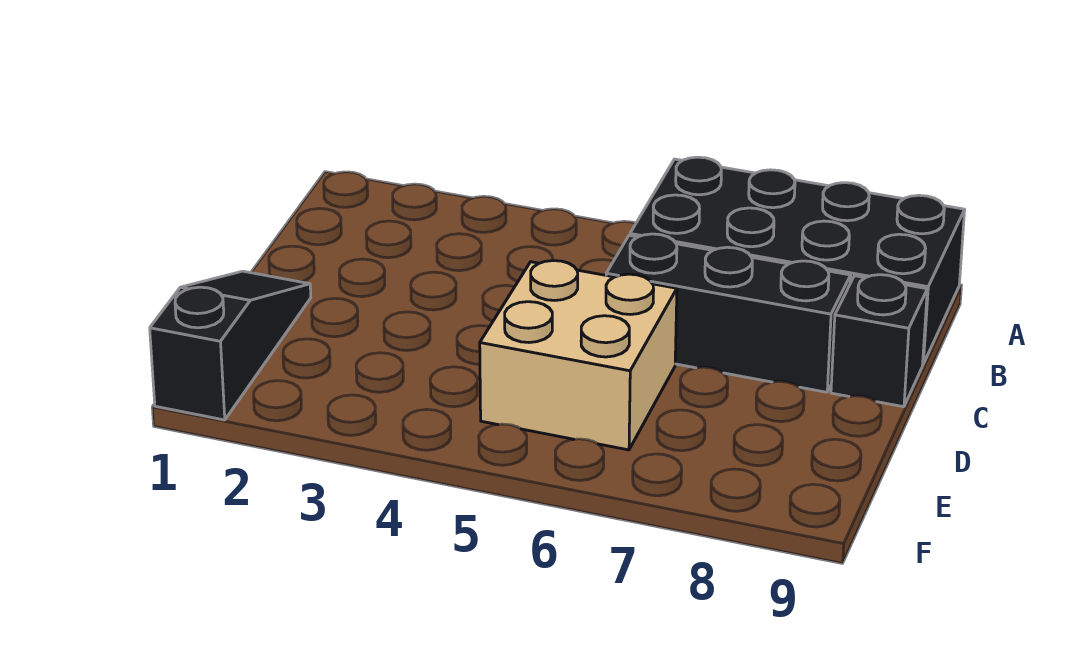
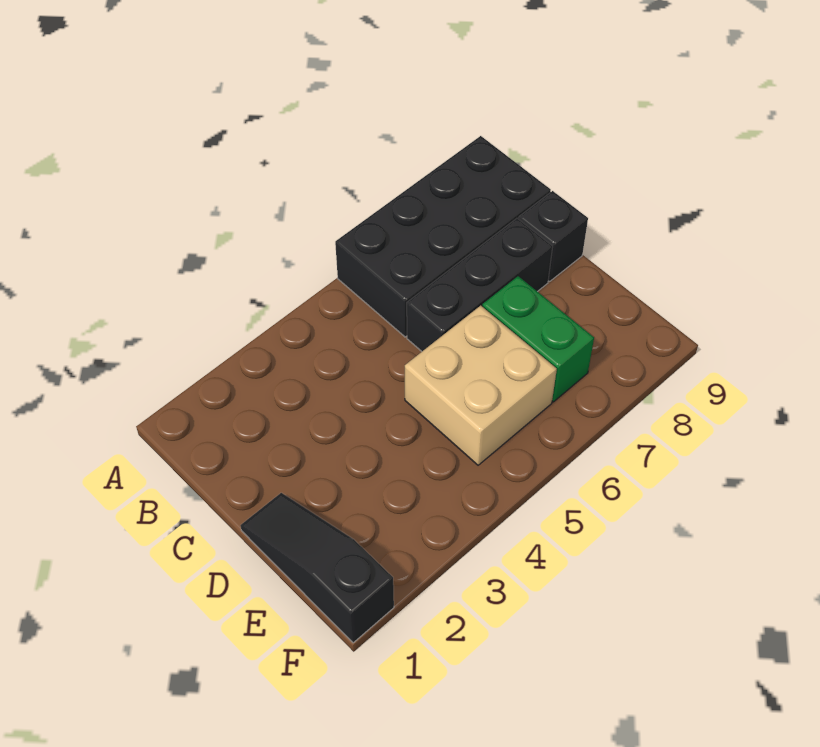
none -> green brick D7:E7 level 1

